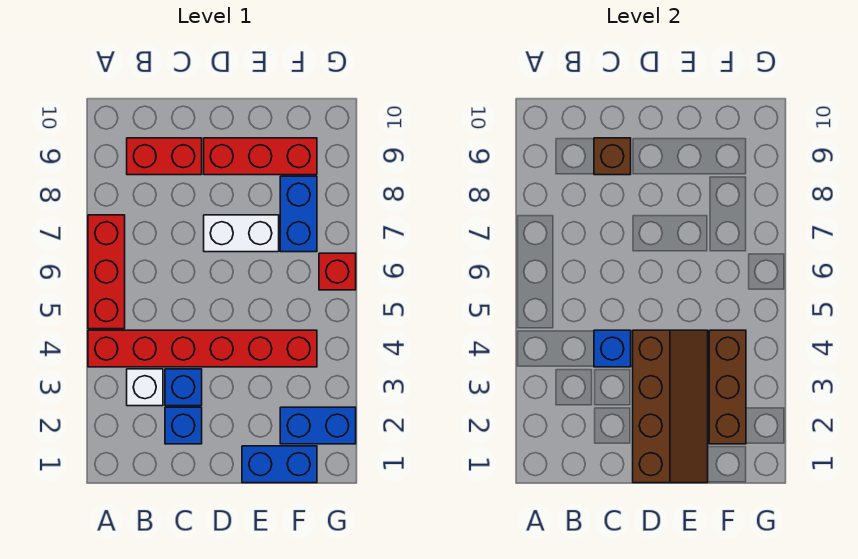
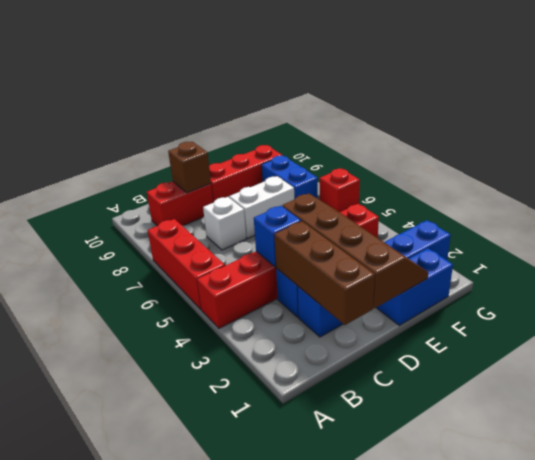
white brick B3 level 1 -> white brick C7 level 1
brown brick F2:F4 level 2 -> brown brick C1:C3 level 2

